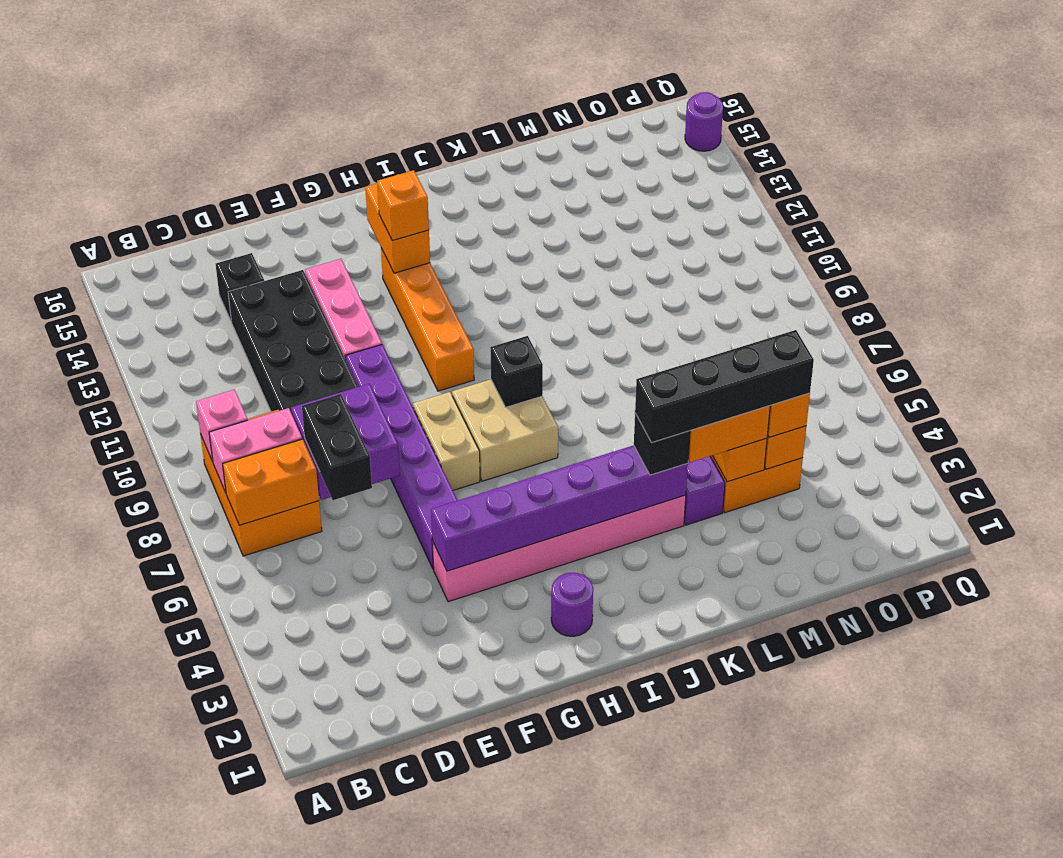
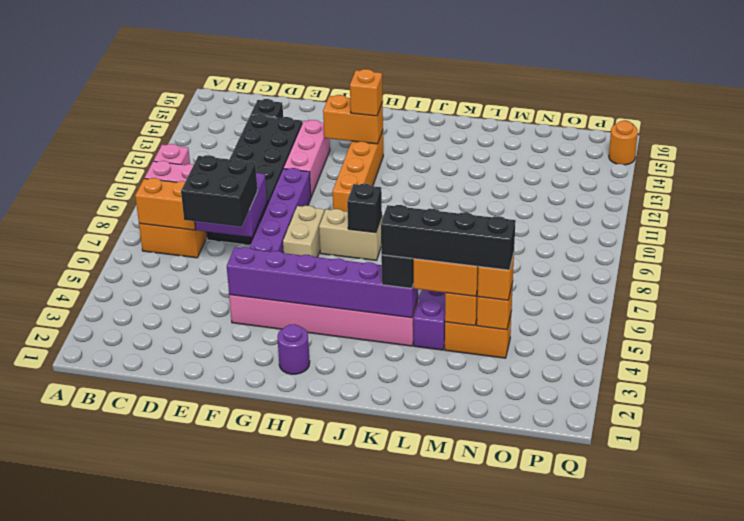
black brick D6:D7 level 3 -> black brick D6:E7 level 3
tan brick H7:I8 level 1 -> tan brick H8:I8 level 1
orange brick H13:H14 level 2 -> orange brick G13:H13 level 2
purple round brick Q15 level 1 -> orange round brick Q15 level 1

